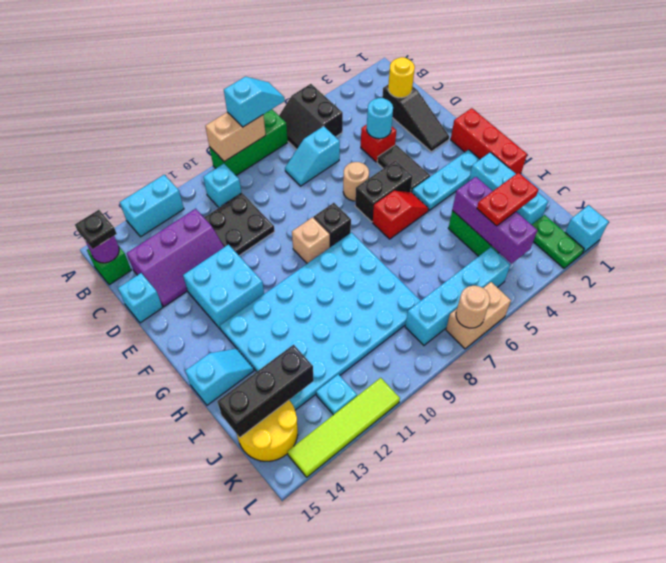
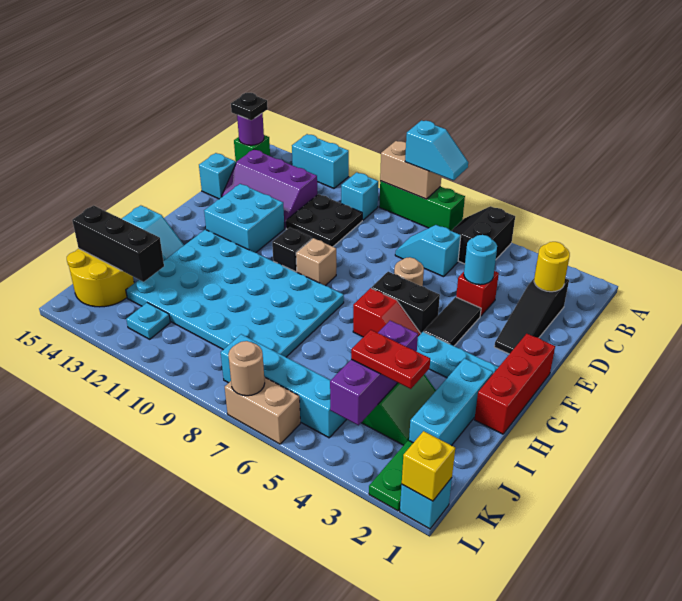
black brick F8 level 1 -> black brick F10 level 1
none -> yellow brick L1 level 2
lime tile L11:L14 level 1 -> none

